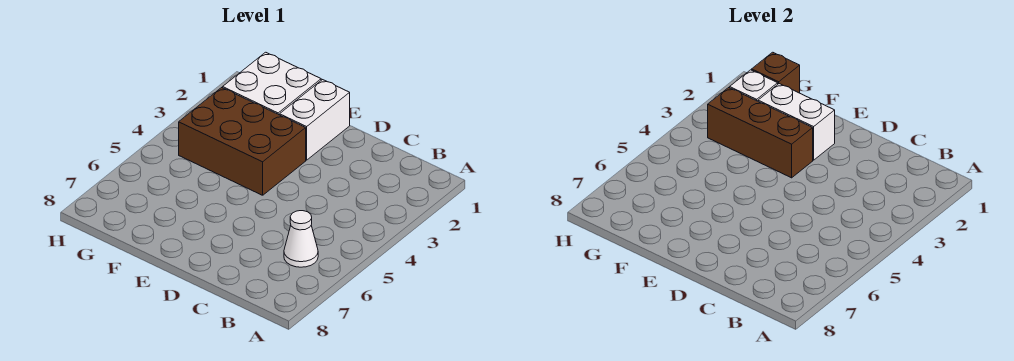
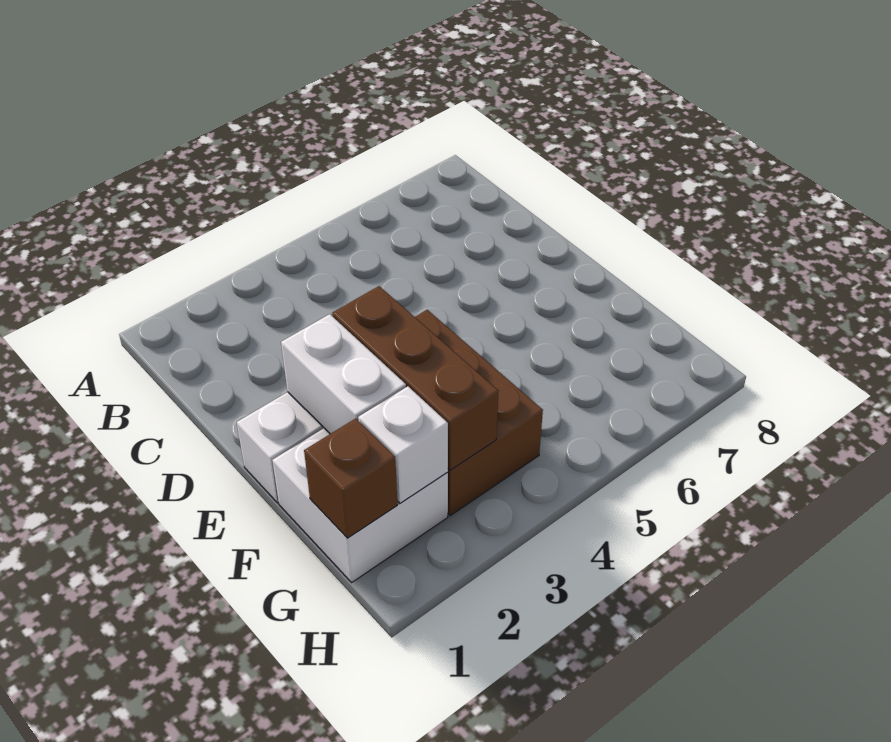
white cone B6 level 1 -> none

